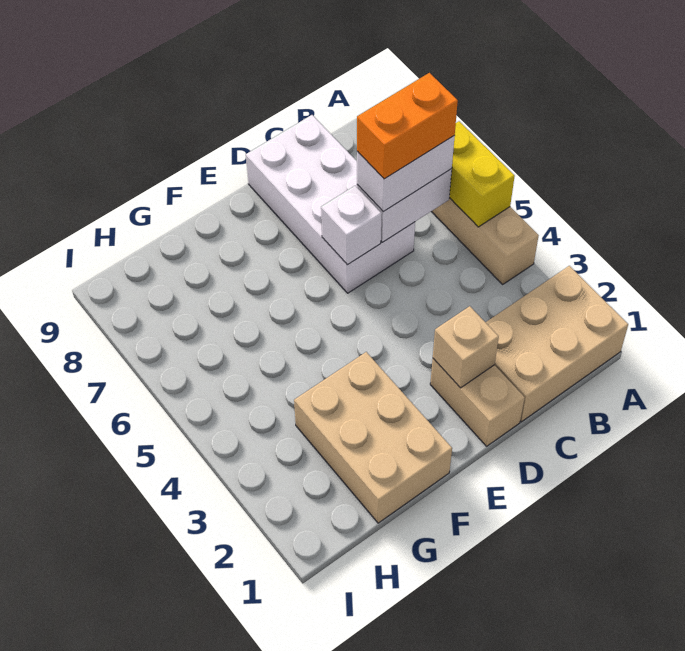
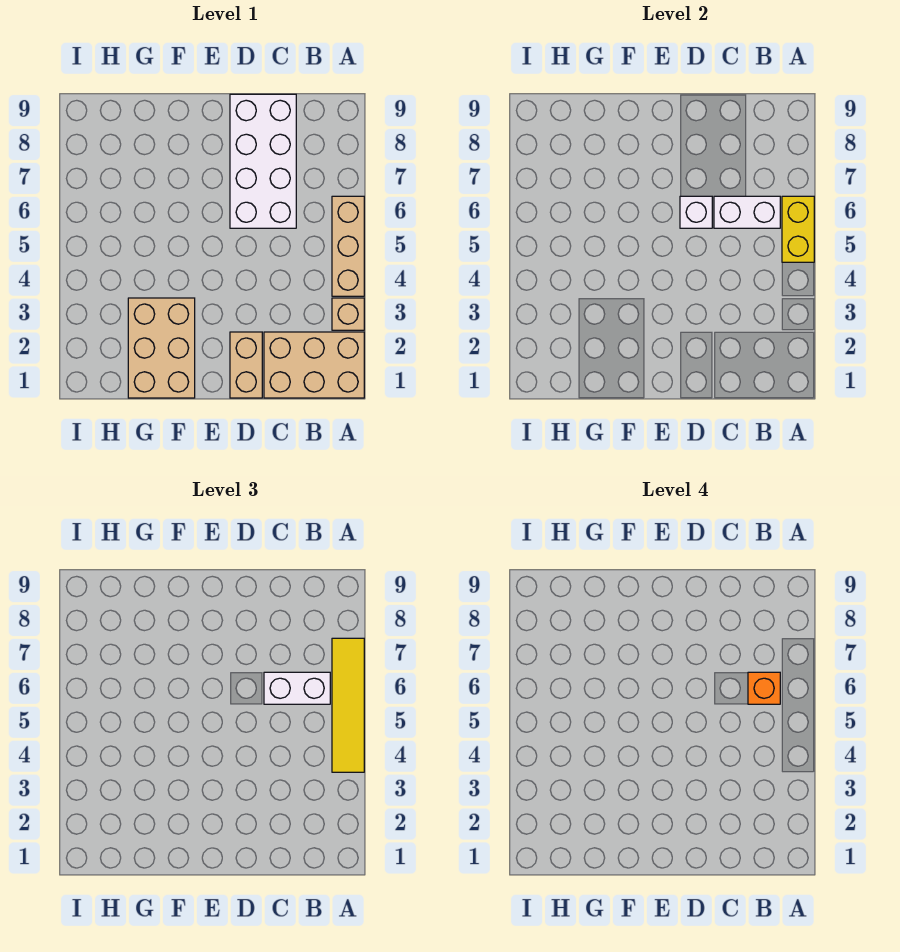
none -> yellow tile A4:A7 level 3
orange brick B6:C6 level 4 -> orange brick B6 level 4
tan brick D2 level 2 -> tan brick A3 level 1

